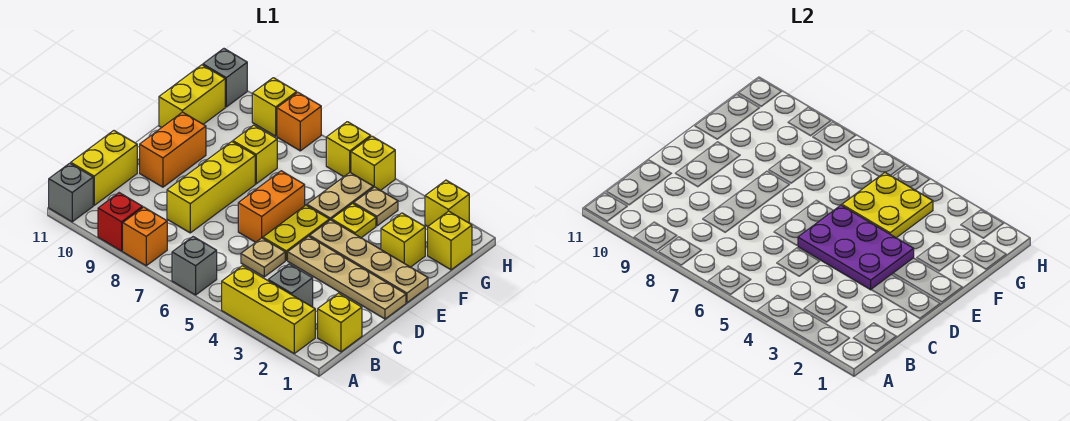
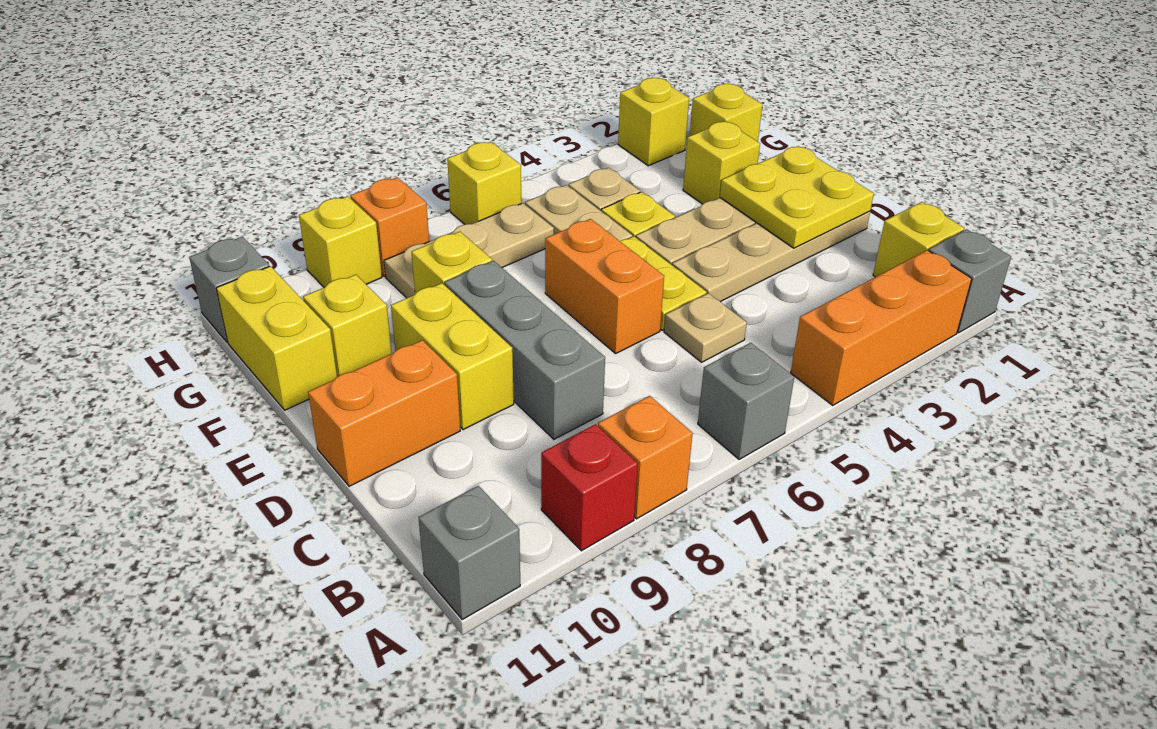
yellow brick A2:A4 level 1 -> orange brick A2:A4 level 1
grey brick B3 level 1 -> grey brick A1 level 1
yellow brick B11:C11 level 1 -> yellow brick D9:E9 level 1
yellow brick C8:E8 level 1 -> grey brick C8:E8 level 1
purple plate D3:E5 level 2 -> none
orange brick D10:E10 level 1 -> orange brick D10:D11 level 1
yellow plate F4:G5 level 2 -> yellow plate D1:E2 level 2
none -> tan plate G6:G8 level 1
yellow brick H5 level 1 -> yellow brick F10 level 1

